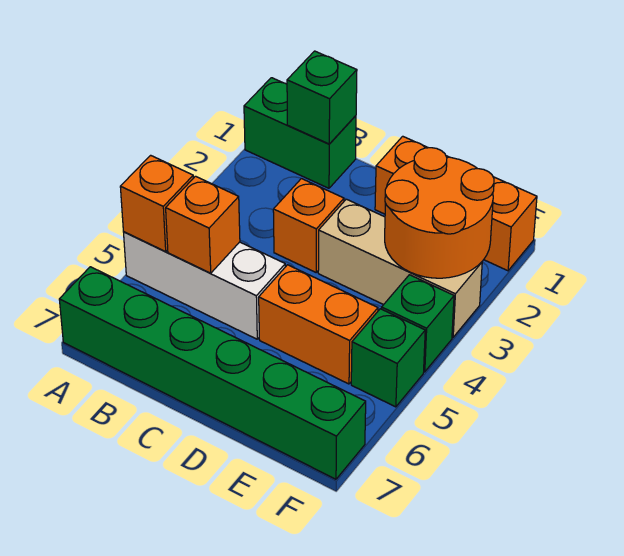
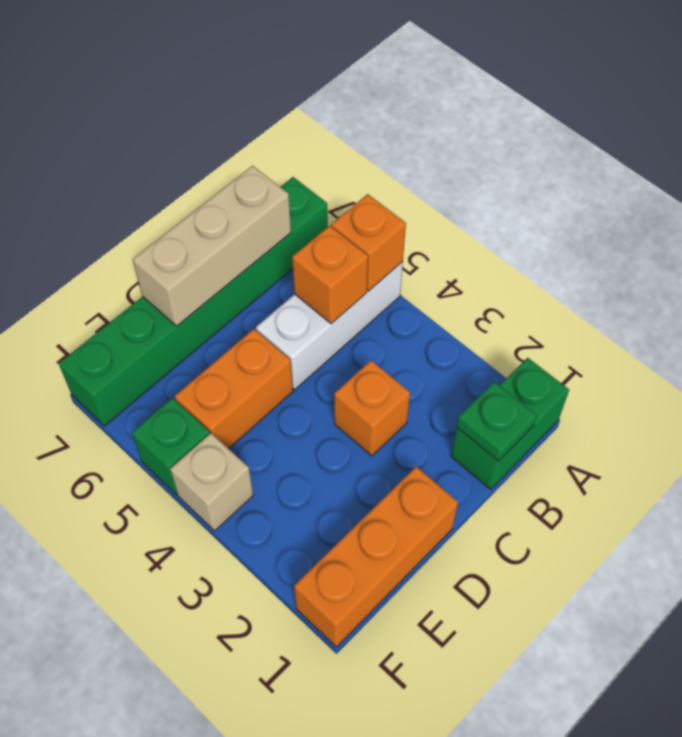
green brick B1 level 2 -> green plate B1 level 2
tan brick D3:F3 level 1 -> tan brick B7:D7 level 2
orange round brick E2:F3 level 2 -> none
green brick F4 level 1 -> tan brick F4 level 1

